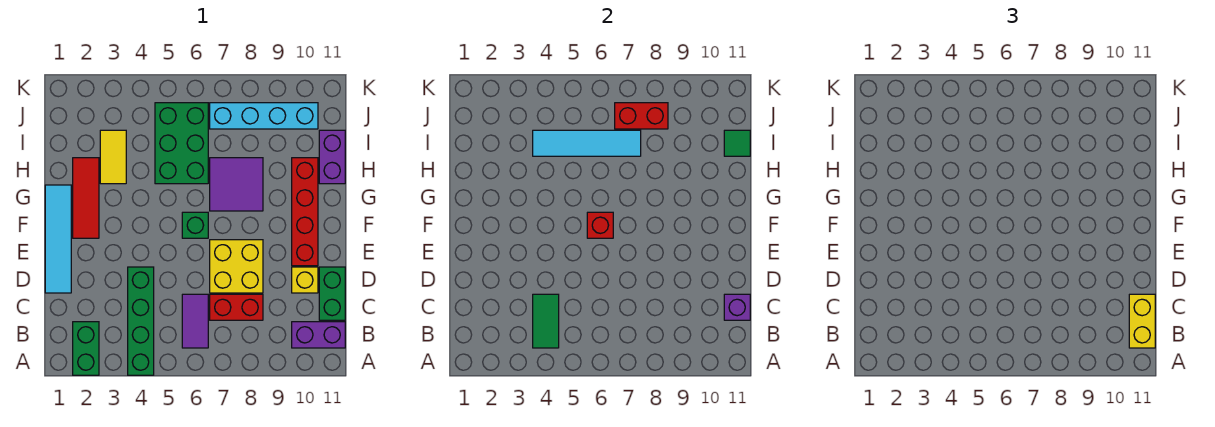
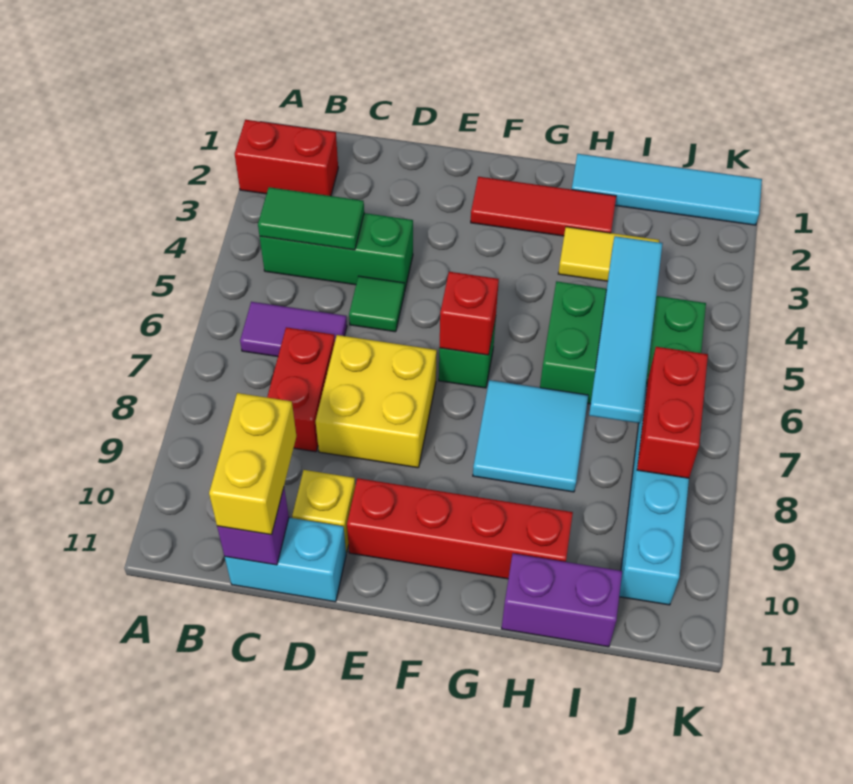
green brick A2:B2 level 1 -> red brick A2:B2 level 1
green brick A4:D4 level 1 -> green brick B4:D4 level 1
purple brick B10:B11 level 1 -> none
yellow brick B11:C11 level 3 -> yellow brick C10:C11 level 3
green brick C11:D11 level 1 -> cyan brick C11:D11 level 1
cyan tile D1:G1 level 1 -> cyan tile H1:K1 level 1
purple tile G7:H8 level 1 -> cyan tile G7:H8 level 1
green tile I11 level 2 -> green tile D5 level 1

